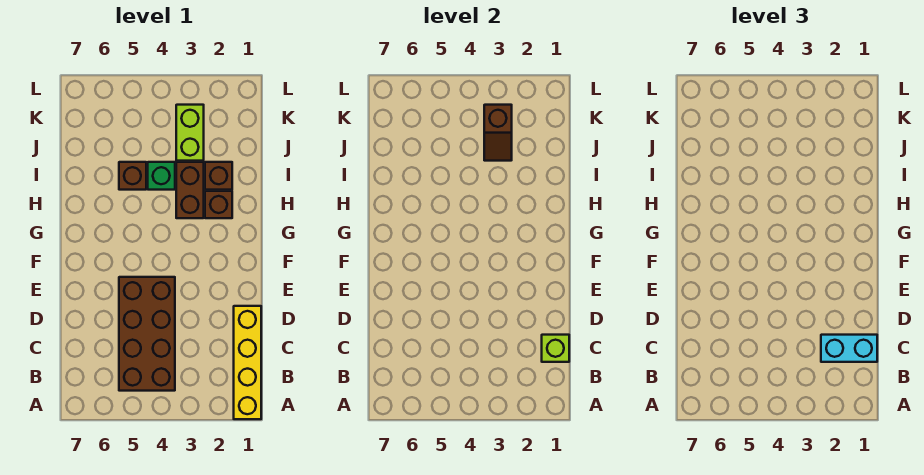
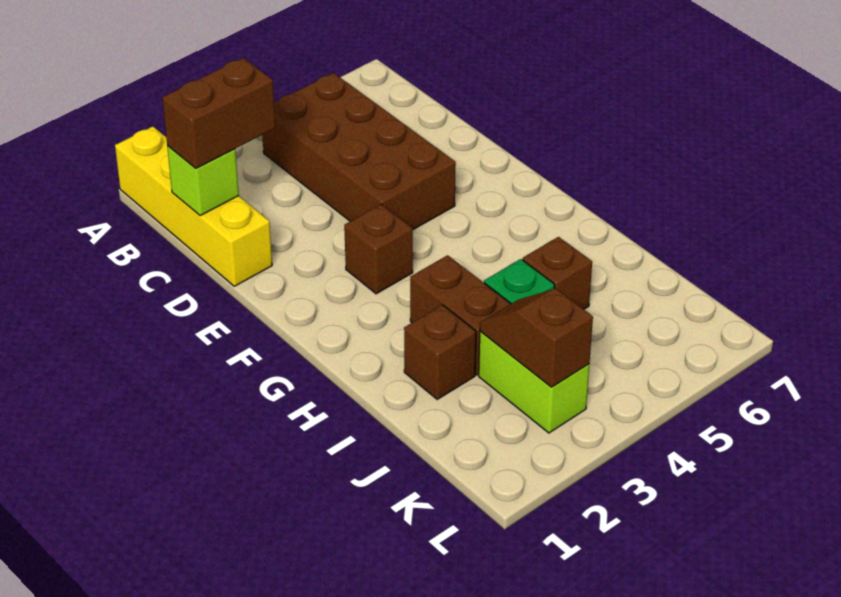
cyan brick C1:C2 level 3 -> brown brick C1:C2 level 3
brown brick H2 level 1 -> brown brick F3 level 1

